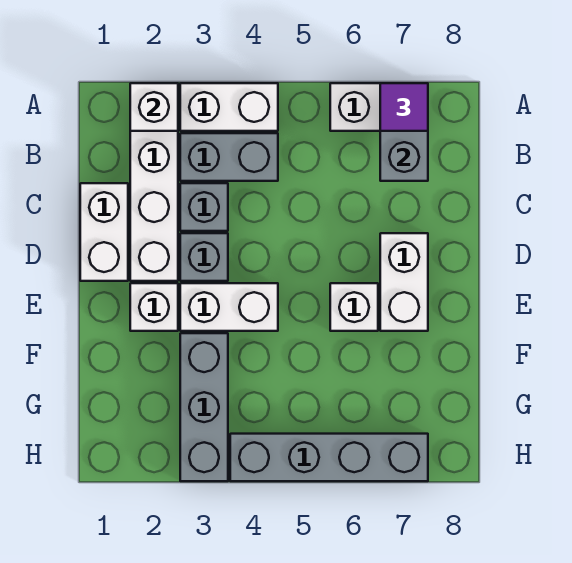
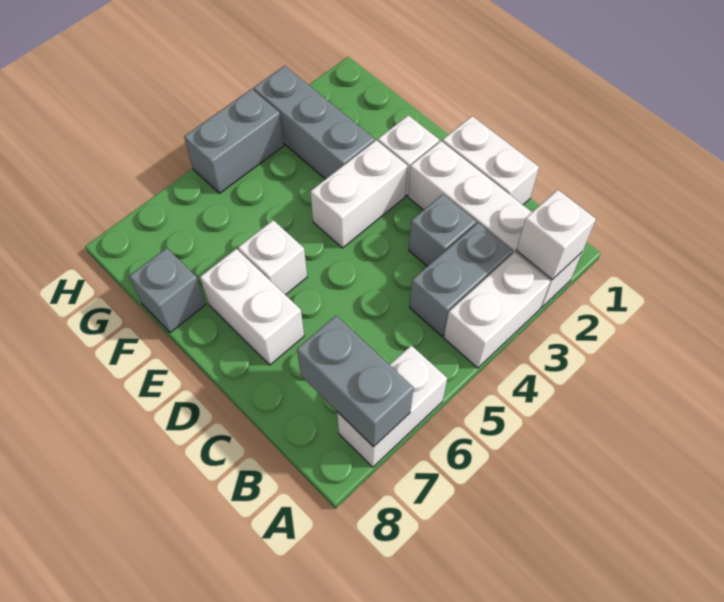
purple tile A7 level 3 -> none
grey brick D3 level 1 -> grey brick F8 level 1
grey brick H4:H7 level 1 -> grey brick H4:H5 level 1

